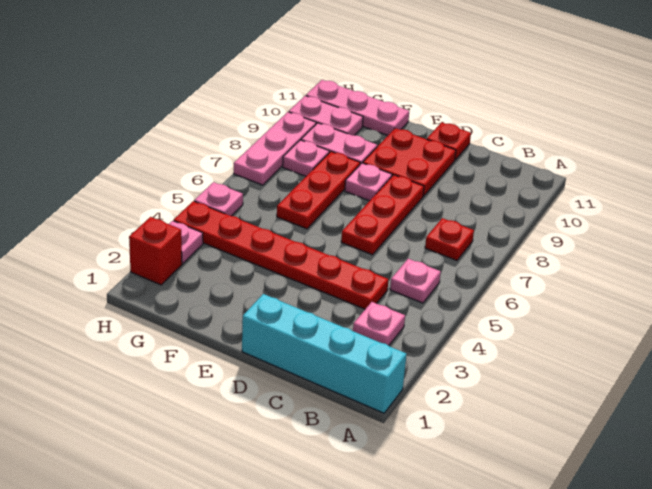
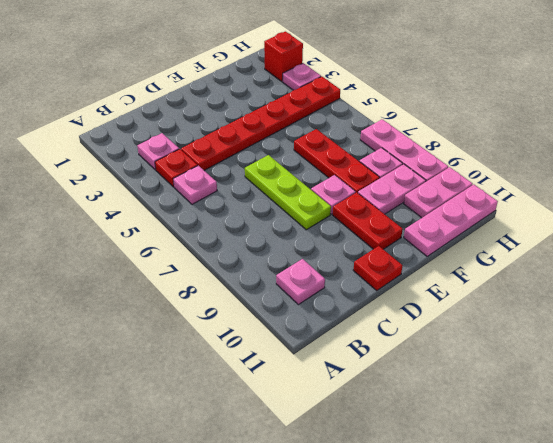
cyan brick A1:D1 level 1 -> none
red plate B7 level 1 -> red plate B4 level 1
red plate D6:D8 level 1 -> lime plate D6:D8 level 1
red plate D9:E10 level 1 -> red plate E9:E10 level 1
pink plate H5 level 1 -> pink plate B10 level 1

